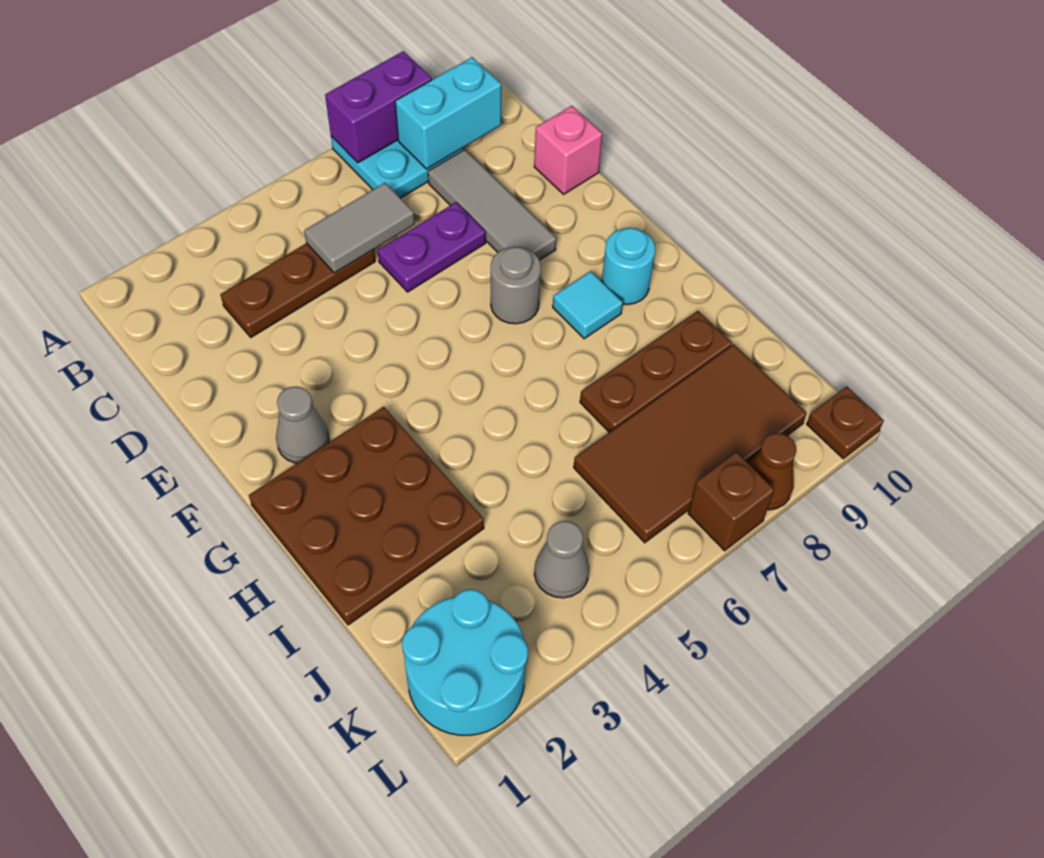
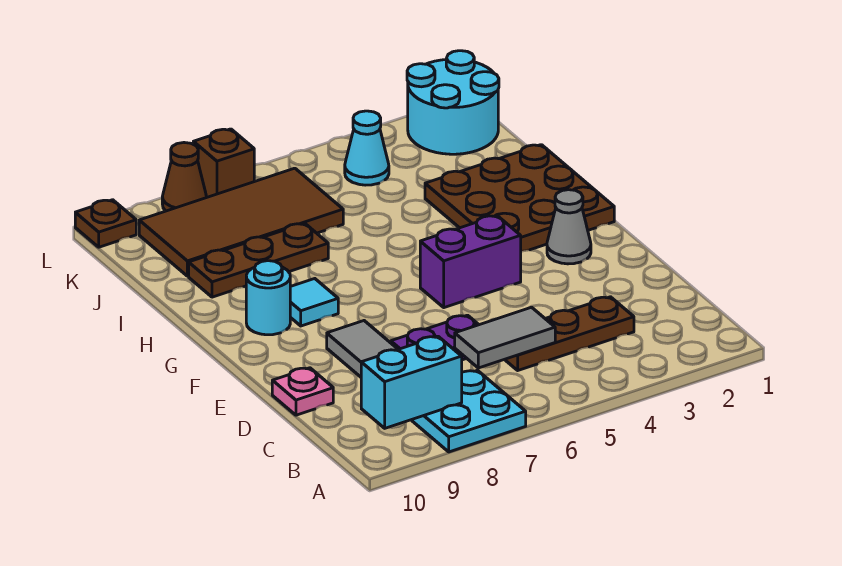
purple brick A7:A8 level 2 -> purple brick F4:F5 level 1
pink brick D10 level 1 -> pink plate D10 level 1
grey round brick F7 level 1 -> none
grey cone K4 level 1 -> cyan cone K4 level 1

